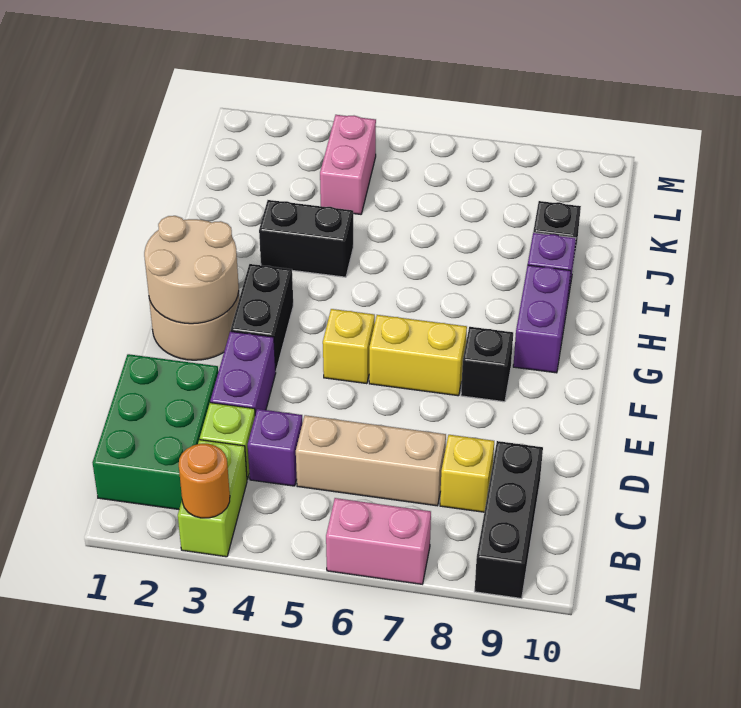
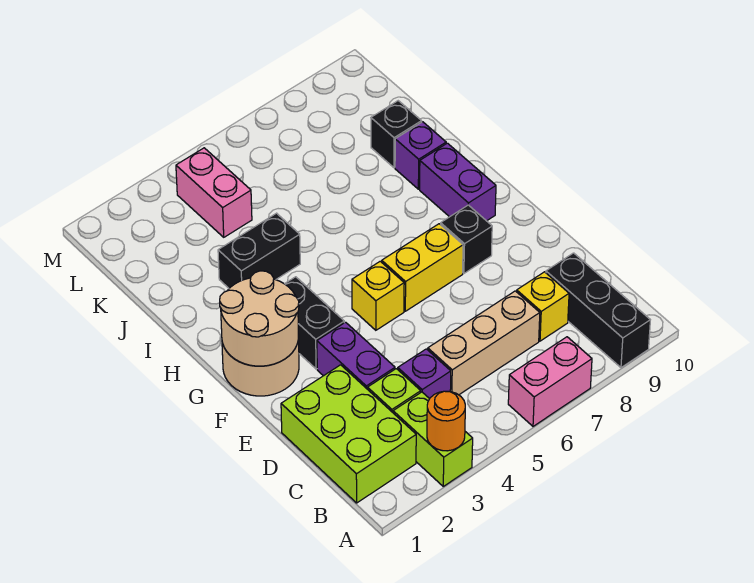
green brick B1:D2 level 1 -> lime brick B1:D2 level 1

